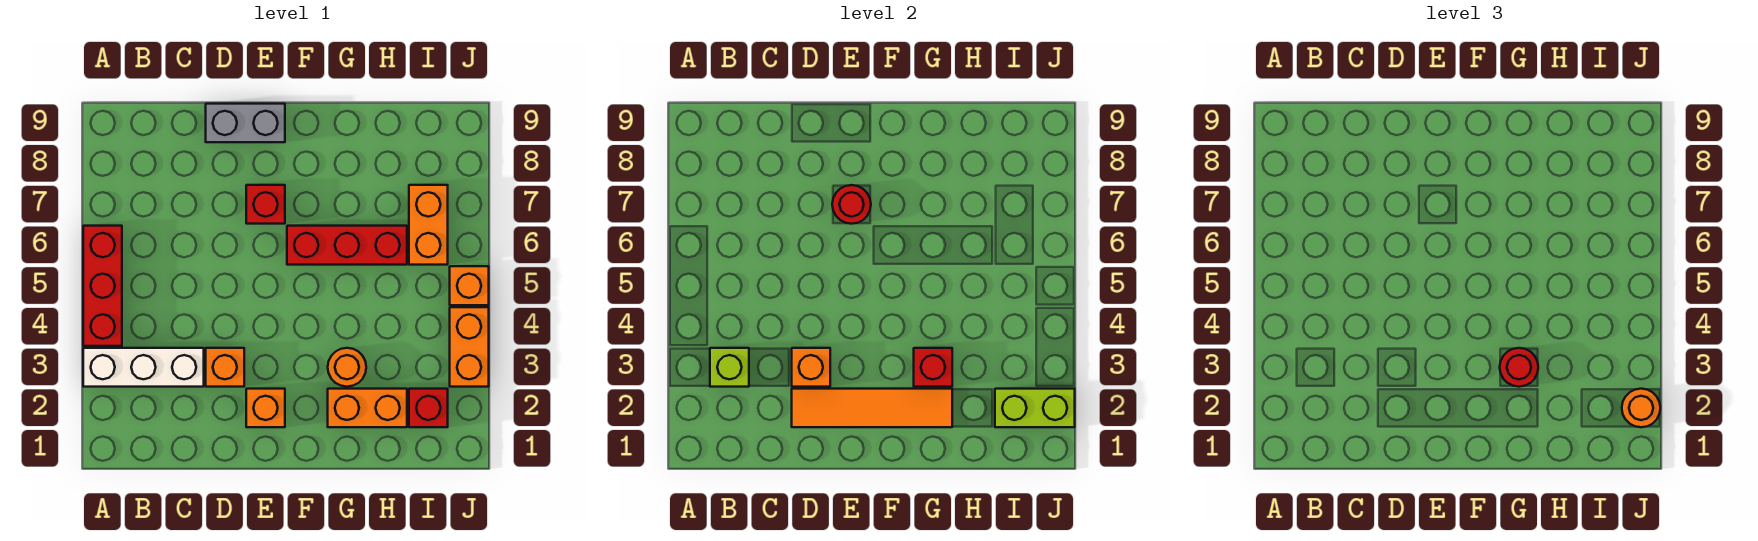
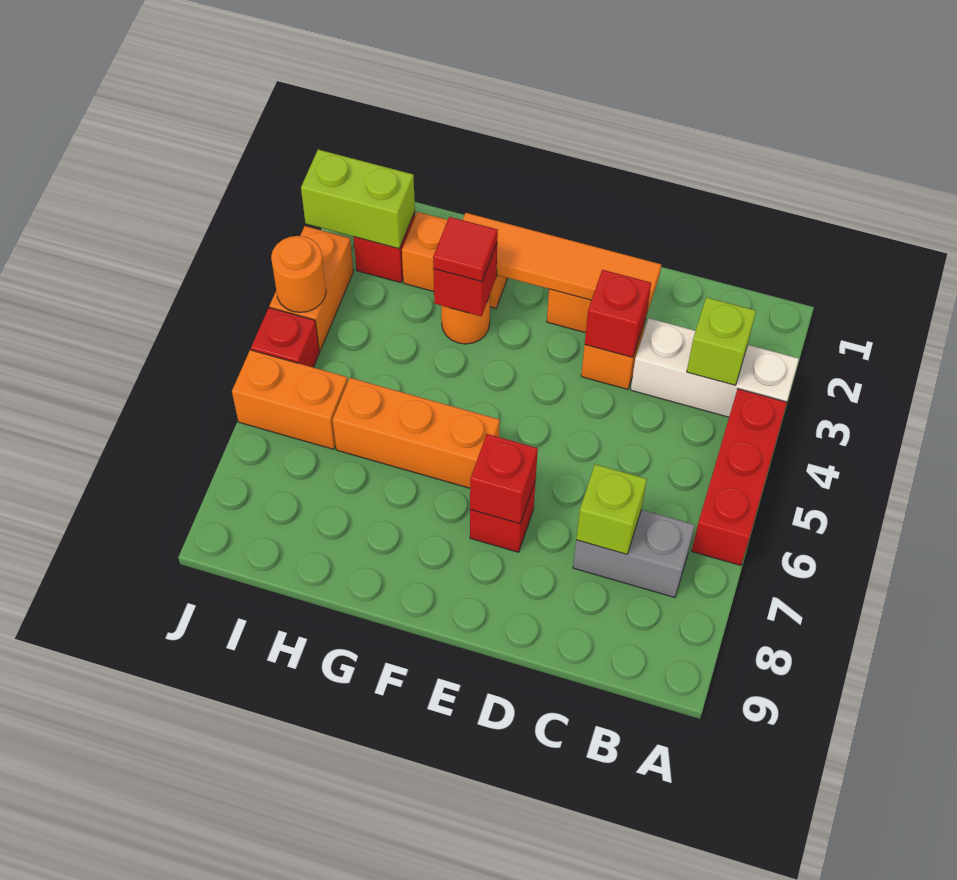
none -> lime brick C7 level 2
orange brick D3 level 2 -> red brick D3 level 2
grey brick D9:E9 level 1 -> grey brick B7:C7 level 1
red round brick E7 level 2 -> red brick E7 level 2
red brick F6:H6 level 1 -> orange brick F6:H6 level 1
red round brick G3 level 3 -> red tile G3 level 3
orange brick I6:I7 level 1 -> orange brick I6:J6 level 1
orange round brick J2 level 3 -> orange round brick J4 level 2
orange brick J5 level 1 -> red brick J5 level 1

